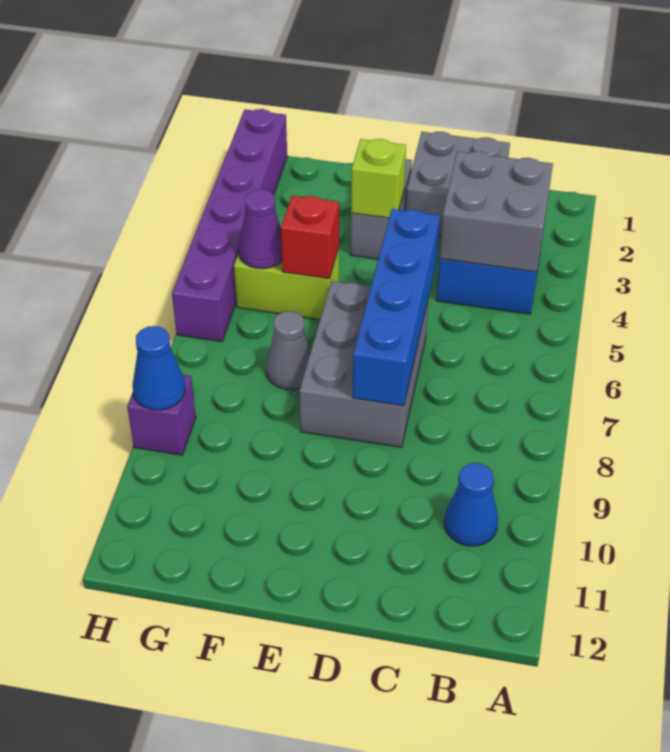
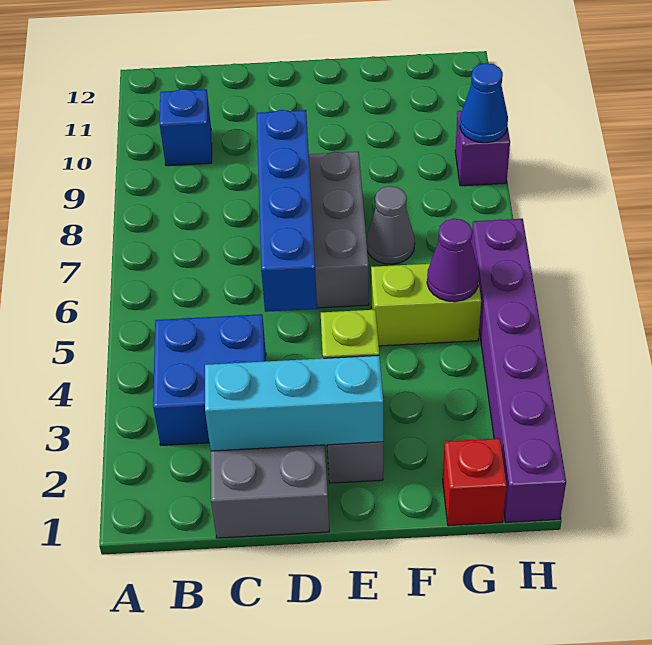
grey brick B3:C4 level 2 -> none
blue cone B10 level 1 -> blue brick B10 level 1
none -> cyan brick C2:E2 level 2
red brick F5 level 2 -> red brick G1 level 1

